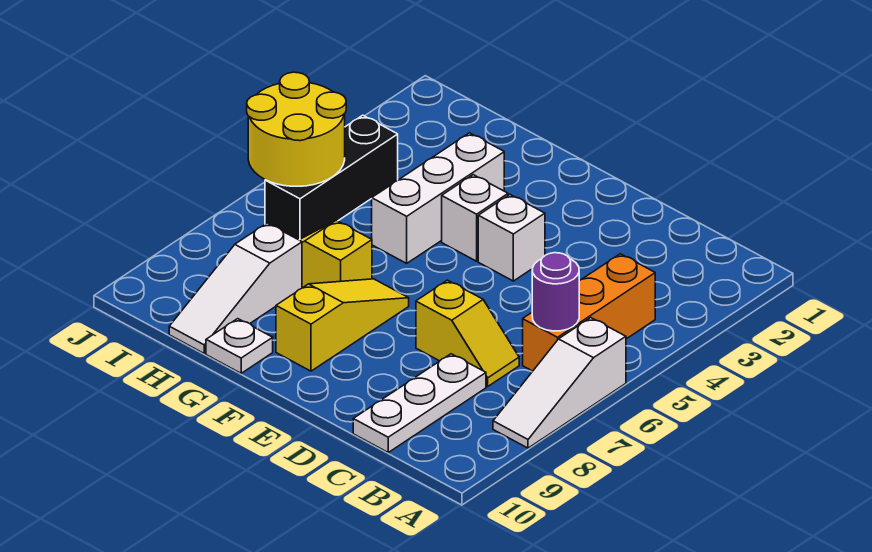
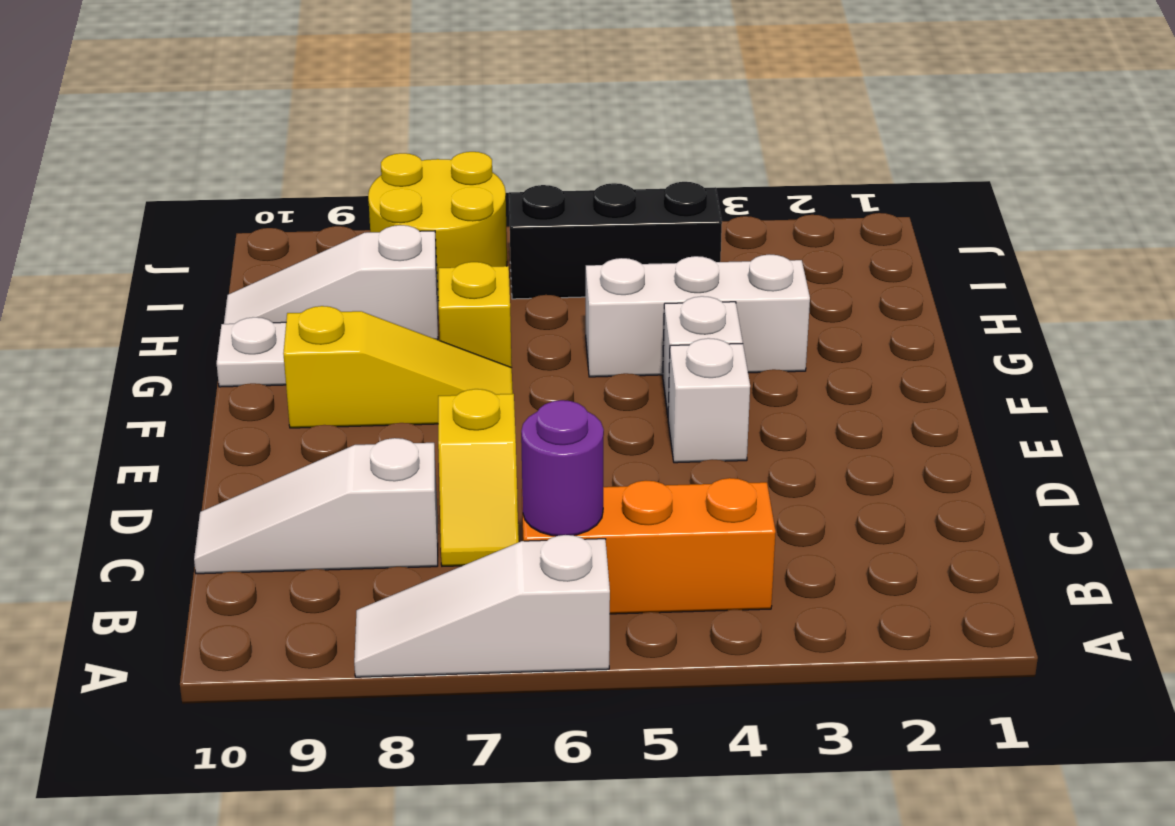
white plate C8:C10 level 1 -> white slope C8:C10 level 1 top 8
yellow round brick I5:J6 level 2 -> yellow round brick I7:J8 level 1

